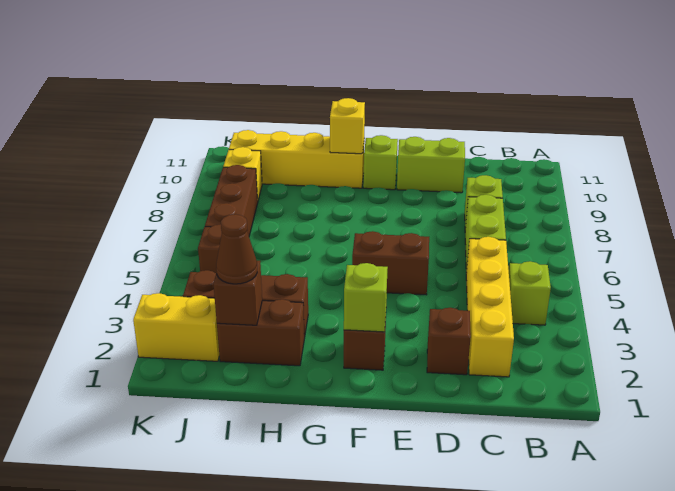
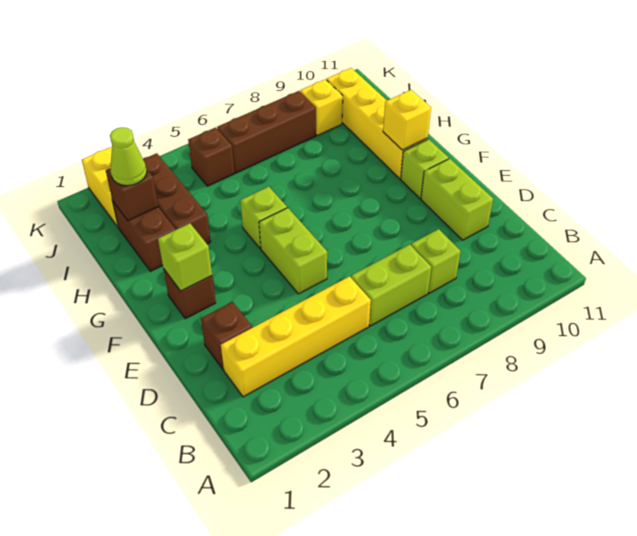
lime brick B4 level 1 -> lime brick G5 level 1
brown brick E5:F5 level 1 -> lime brick E5:F5 level 1
brown cone I2 level 3 -> lime cone I2 level 3

